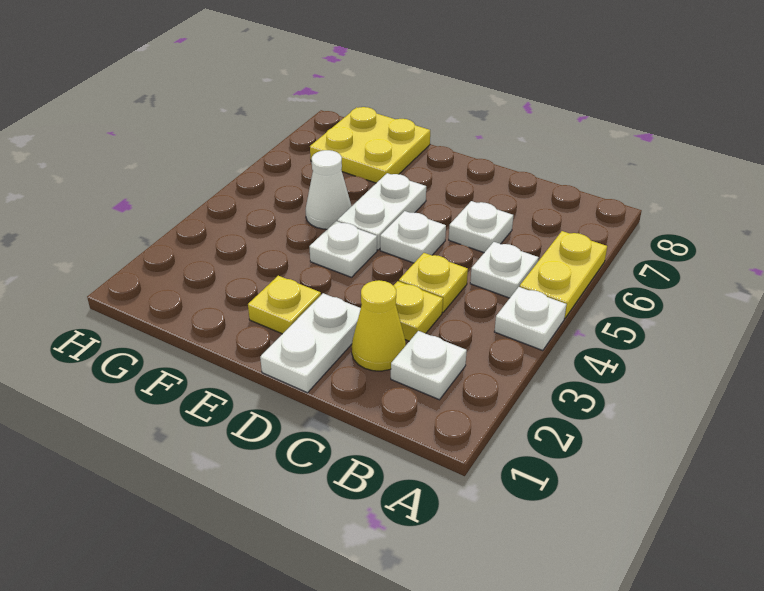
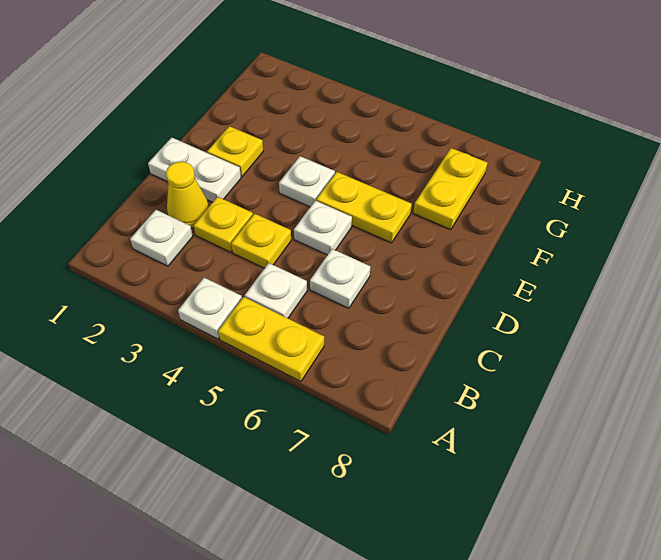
white plate E5:E6 level 1 -> yellow plate E5:E6 level 1
white cone F5 level 1 -> none
yellow plate F7:G8 level 1 -> yellow plate F7:G7 level 1

